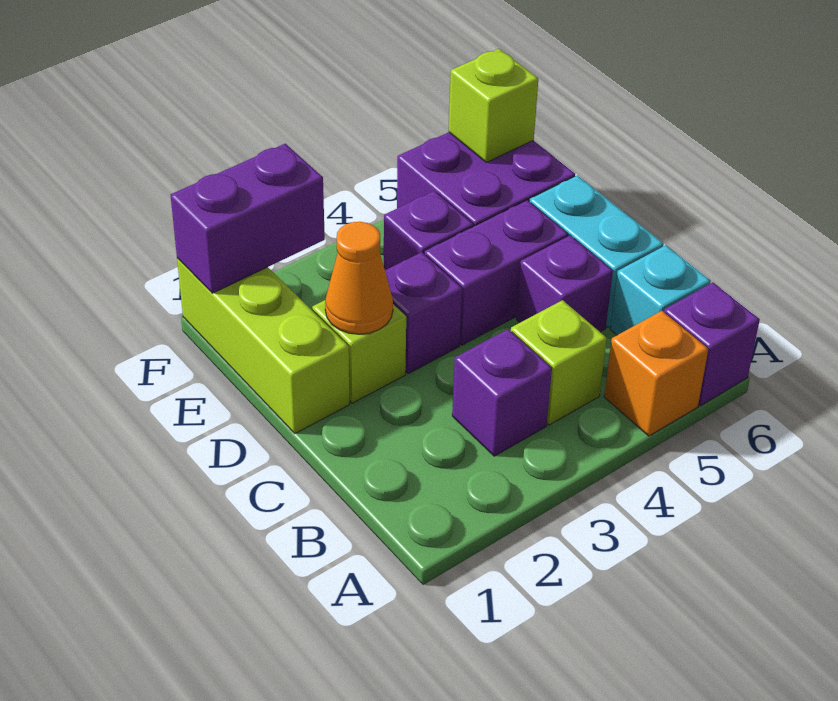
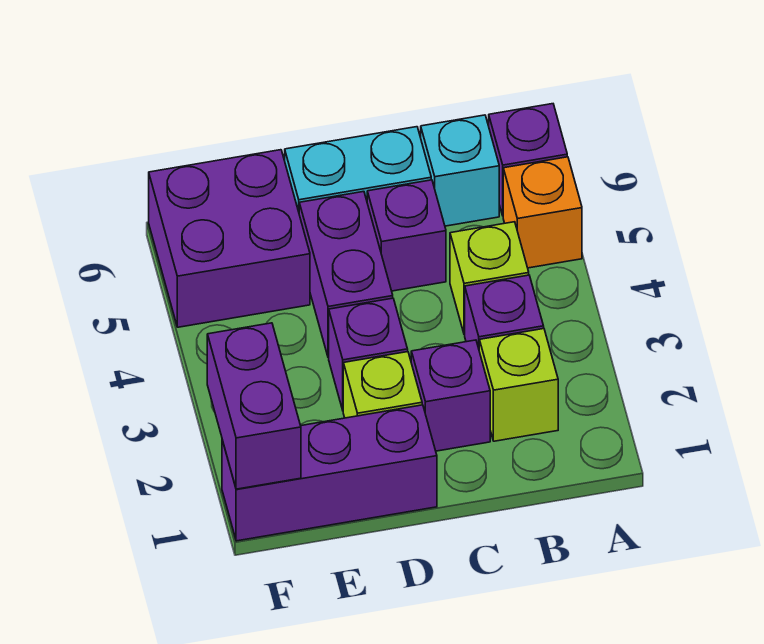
lime brick D1:F1 level 1 -> purple brick D1:F1 level 1
orange cone D2 level 2 -> none
purple brick E4 level 1 -> purple brick C2 level 1
lime brick F6 level 2 -> lime brick B2 level 1

